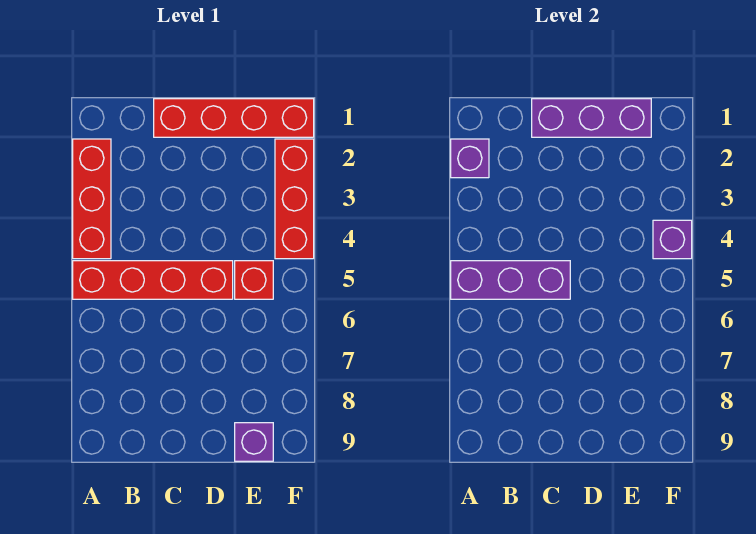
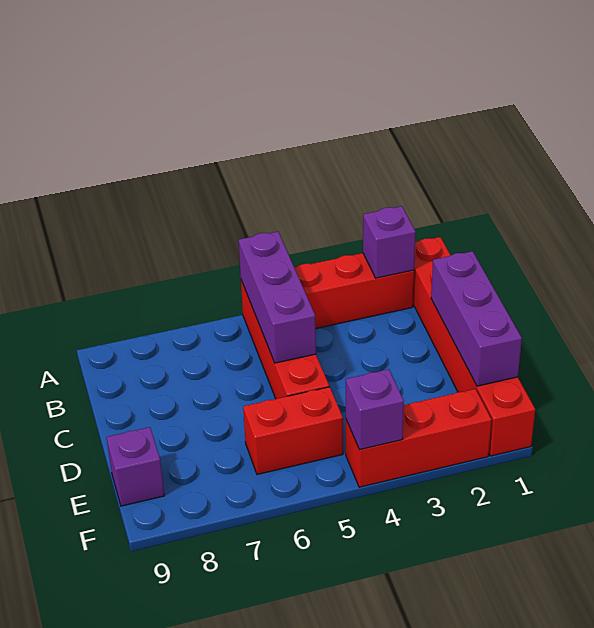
red brick C1:F1 level 1 -> red brick A1:F1 level 1
red brick E5 level 1 -> red brick E5:E6 level 1

